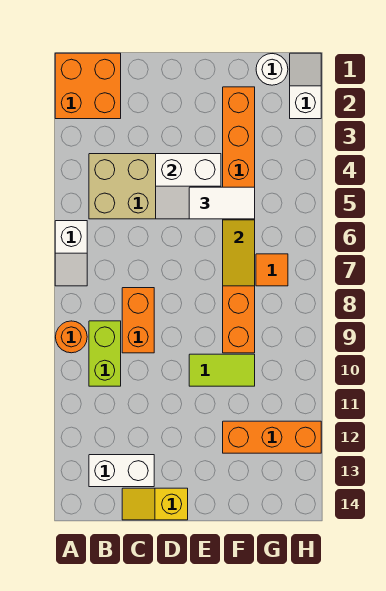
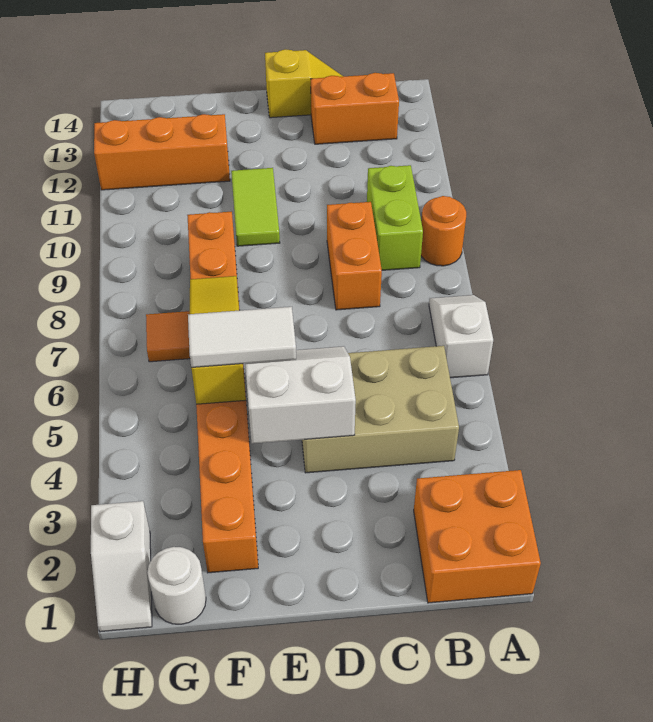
white brick B13:C13 level 1 -> orange brick B13:C13 level 1
lime tile E10:F10 level 1 -> lime tile E10:E11 level 1

